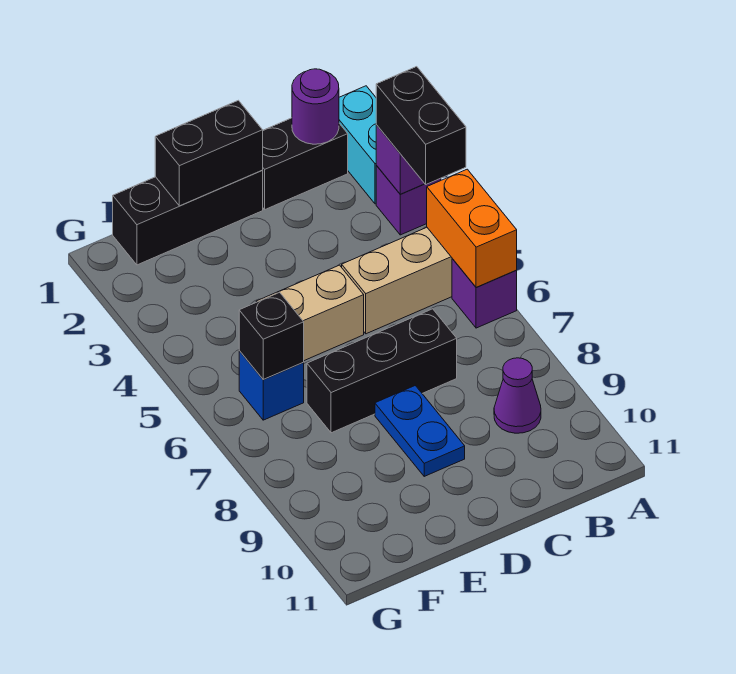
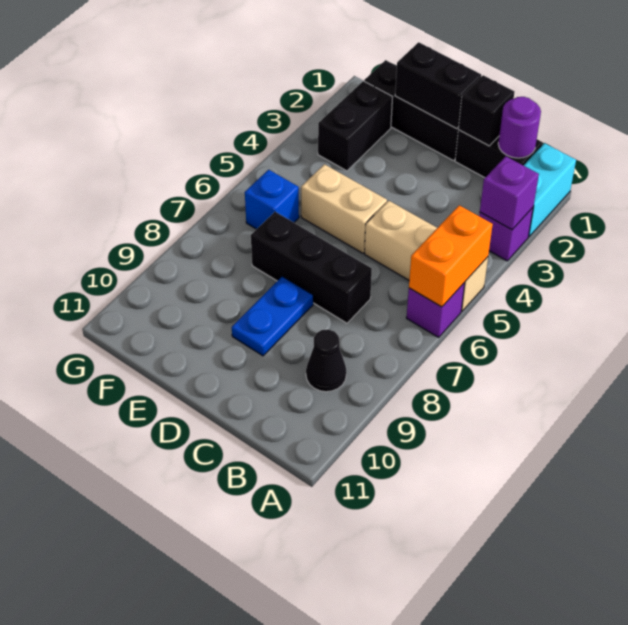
black brick A3:A4 level 3 -> black brick F2:F3 level 1
purple cone B9 level 1 -> black cone B9 level 1
black brick F6 level 2 -> black brick C1 level 2

